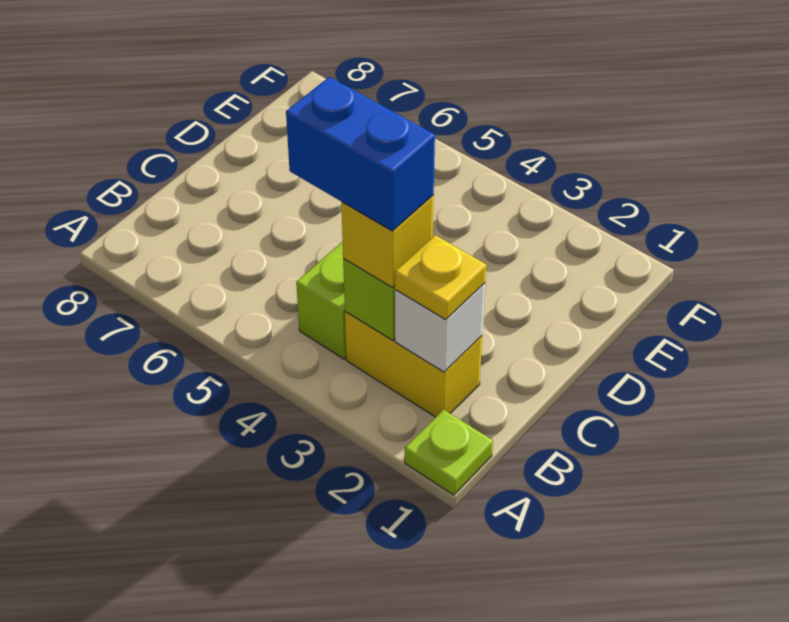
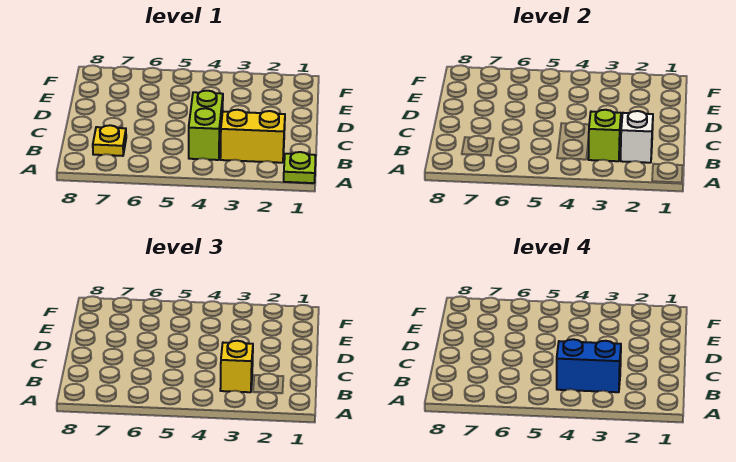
yellow plate B2 level 3 -> yellow plate B7 level 1

